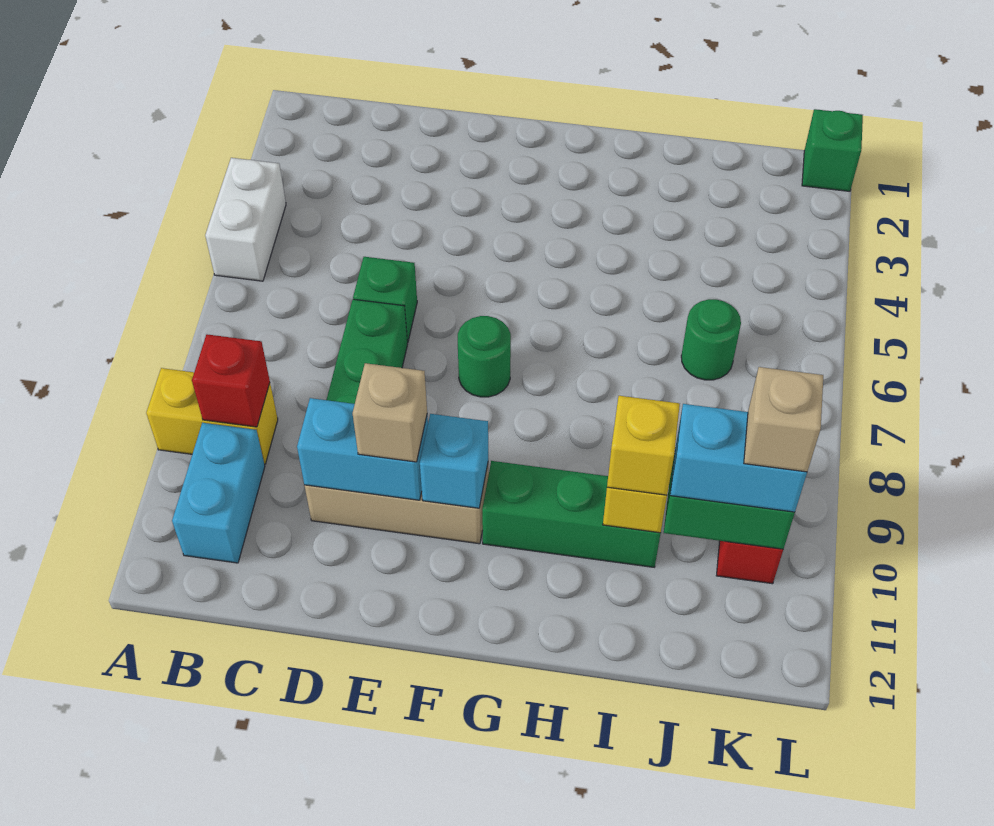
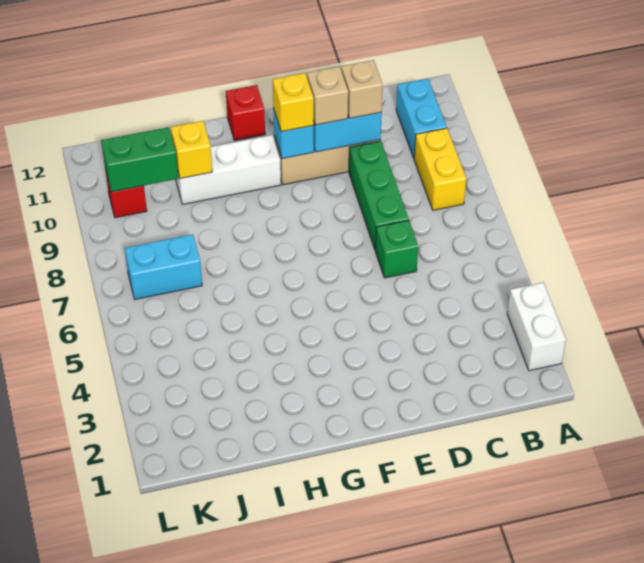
white brick A4:A5 level 1 -> white brick A2:A3 level 1
yellow brick A9:B9 level 1 -> yellow brick B8:B9 level 1
red brick B9 level 2 -> red brick G12 level 1
green round brick F7 level 1 -> none
green brick G10:I10 level 1 -> white brick G10:I10 level 1
yellow brick I10 level 3 -> yellow brick F10 level 3
green round brick J6 level 1 -> none
cyan brick J10:K10 level 3 -> cyan brick J7:K7 level 1
tan brick K10 level 4 -> tan brick D10 level 3
green brick L1 level 1 -> none

